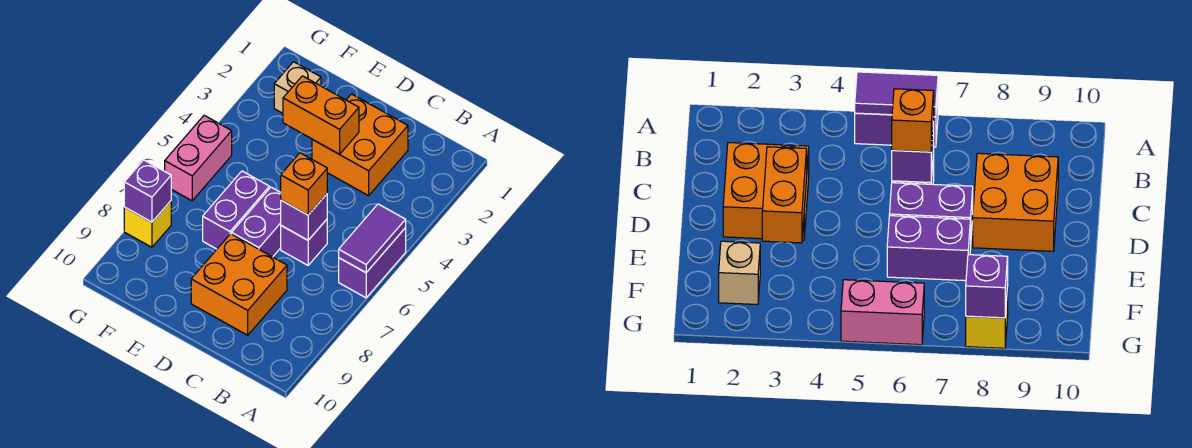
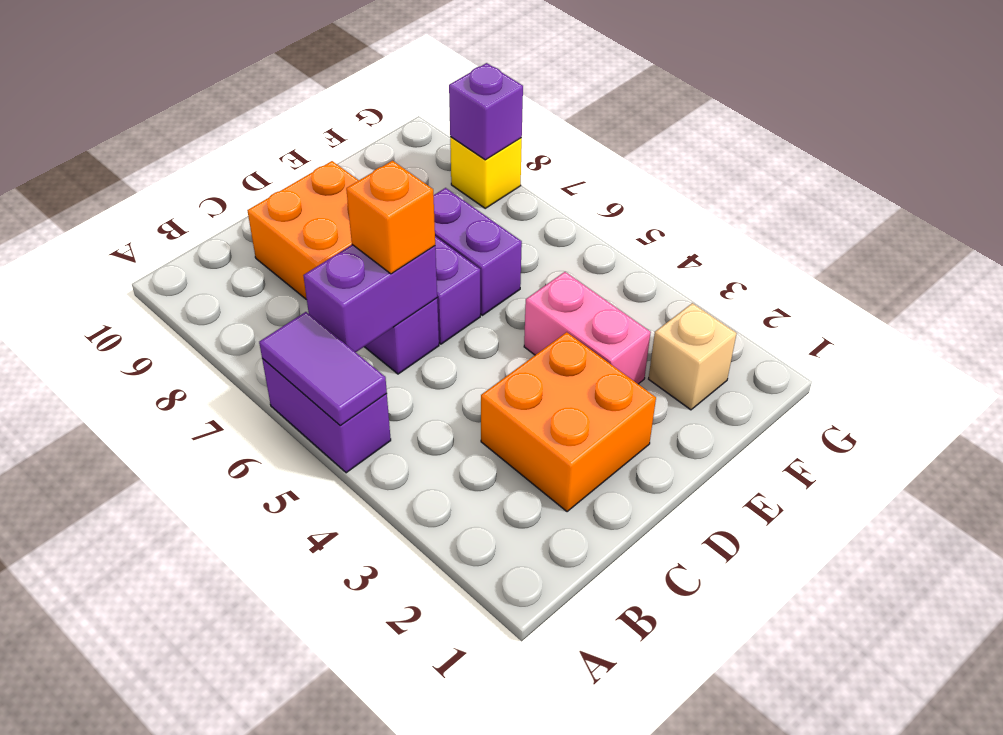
purple brick C6 level 2 -> purple brick B6:C6 level 2
orange brick D3:E3 level 2 -> none
pink brick G5:G6 level 1 -> pink brick E3:E4 level 1

